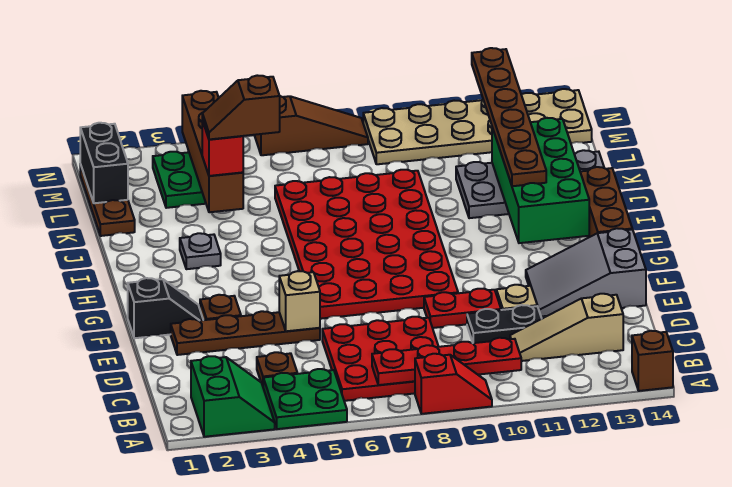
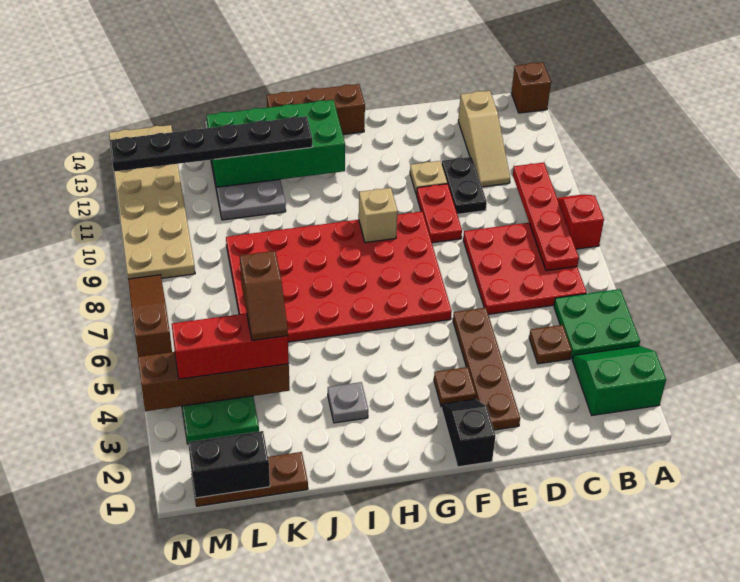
tan brick E5 level 2 -> tan brick G9 level 2
grey slope E12:F14 level 1 top 14 -> none
brown plate I12:N12 level 3 -> black plate I12:N12 level 3
red brick K4 level 3 -> red brick K4:M4 level 3

